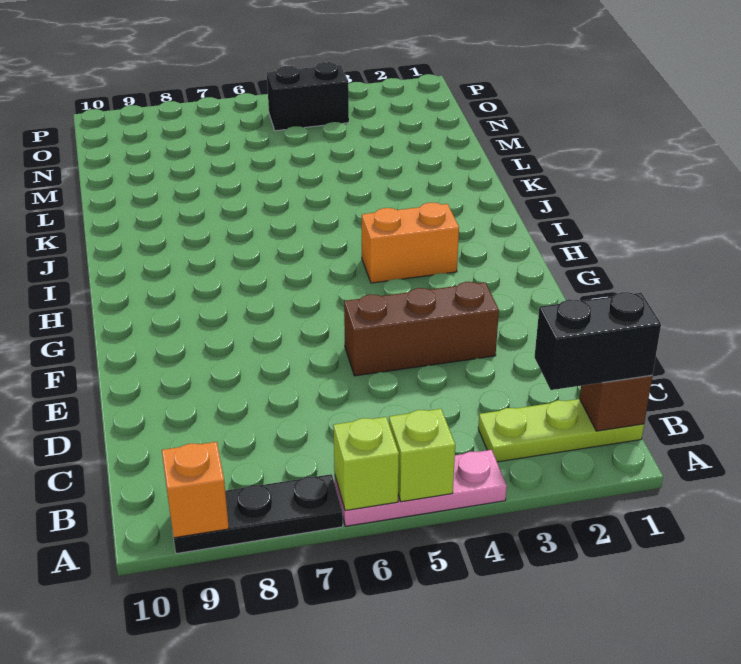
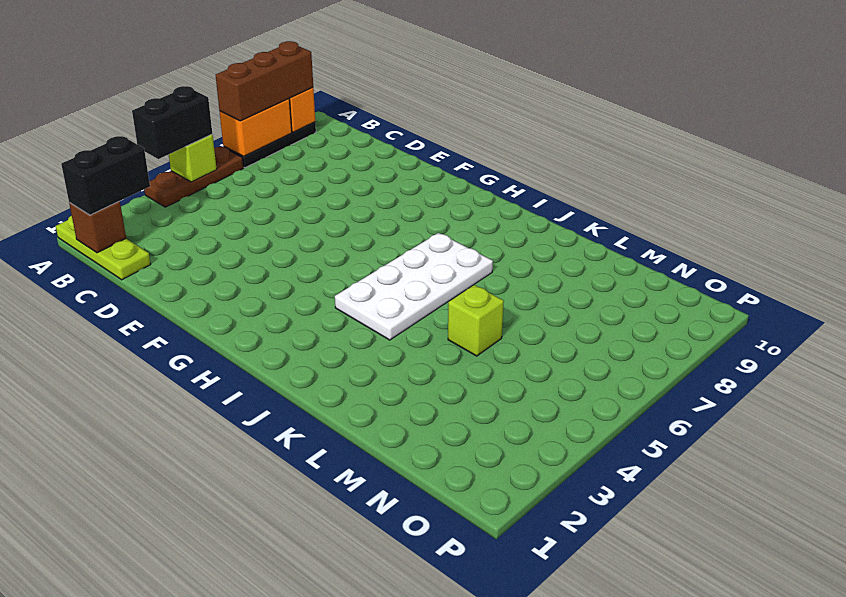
pink plate A4:A6 level 1 -> brown plate A4:A6 level 1
lime brick A6 level 2 -> lime brick L5 level 1
lime plate B1:B3 level 1 -> lime plate A1:C1 level 1
brown brick E3:E5 level 1 -> brown brick A7:A9 level 3
orange brick H3:H4 level 1 -> orange brick A7:A8 level 2
none -> white plate I4:J7 level 1
black brick O4:O5 level 1 -> black brick A4:A5 level 3

